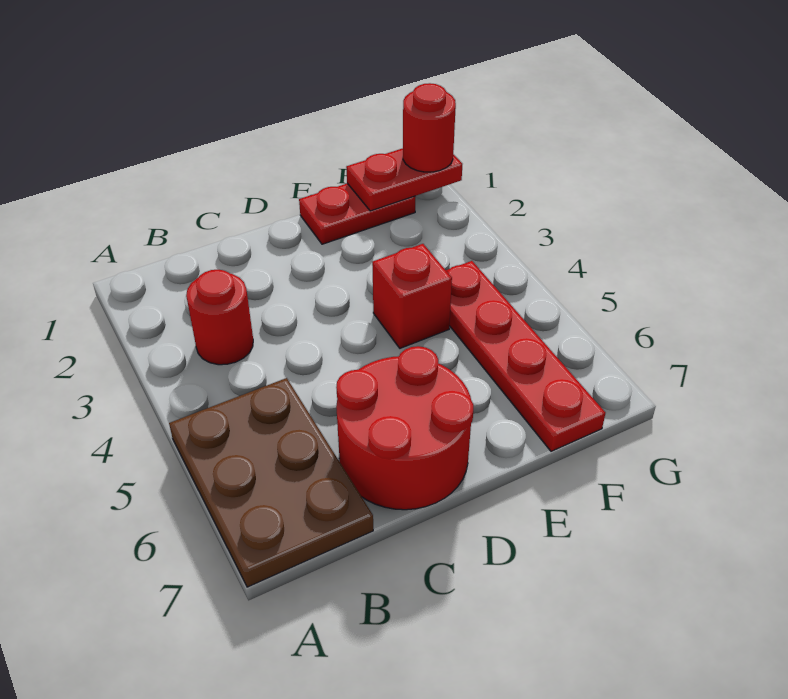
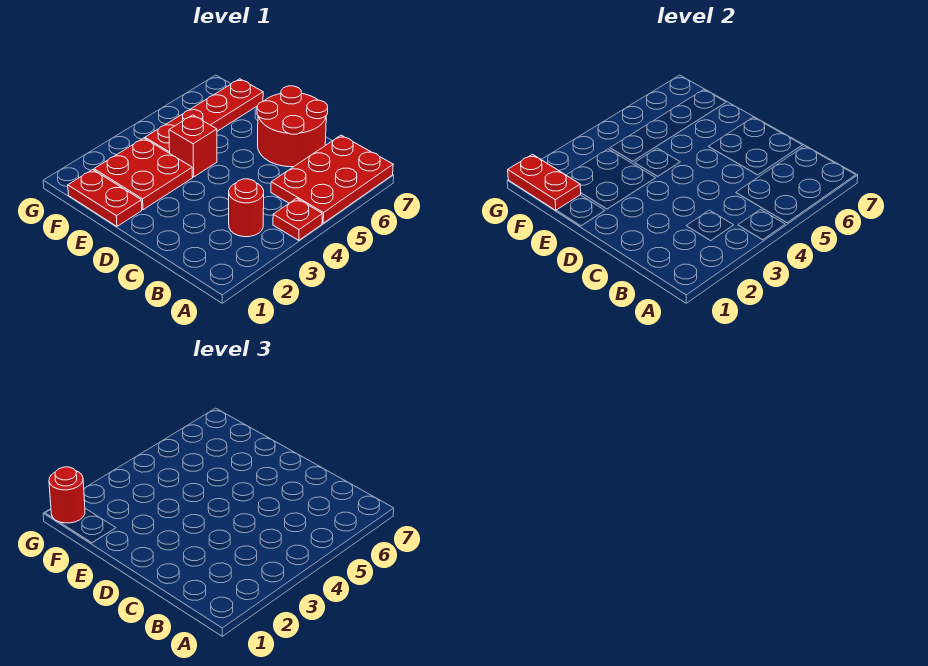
none -> red plate A4 level 1
brown plate A5:B7 level 1 -> red plate A5:B7 level 1
none -> red plate E2:F3 level 1

